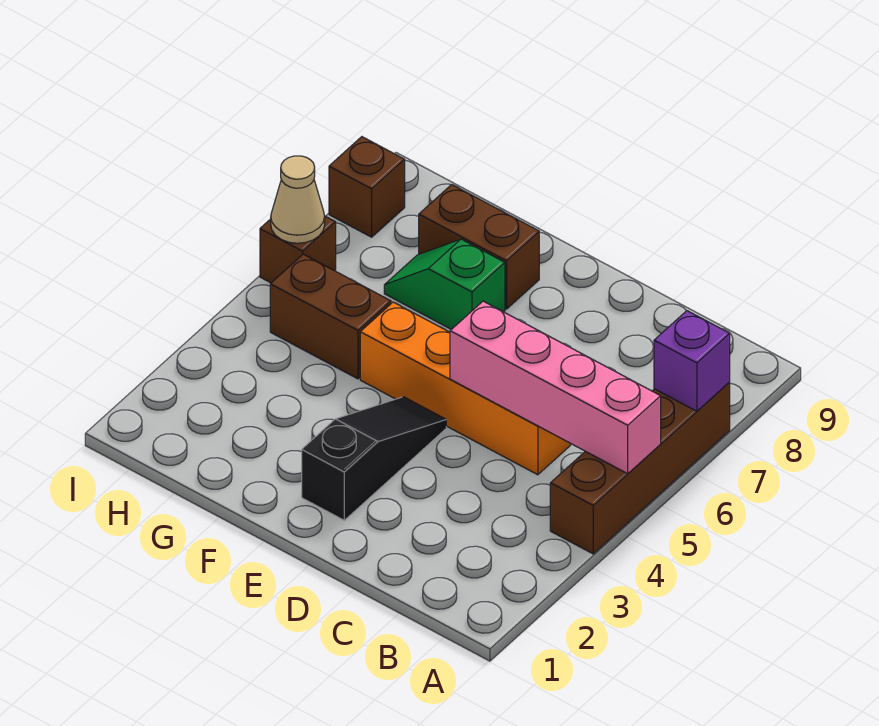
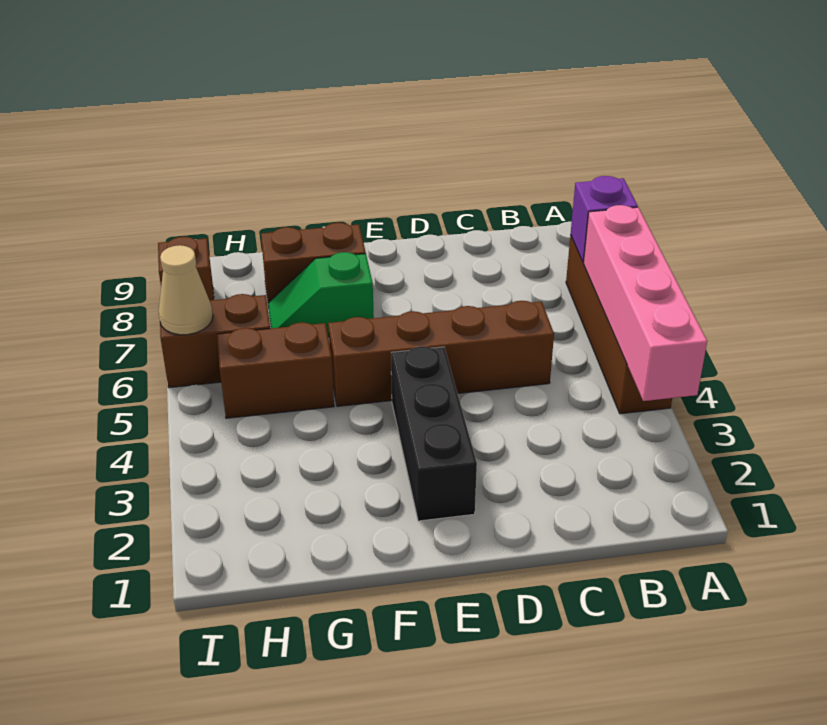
pink brick A5:D5 level 2 -> pink brick A3:A6 level 2
orange brick C5:F5 level 1 -> brown brick C5:F5 level 1
black slope E2:E4 level 1 top 2 -> black brick E2:E4 level 1
brown brick I6 level 1 -> brown brick H6:I6 level 1

